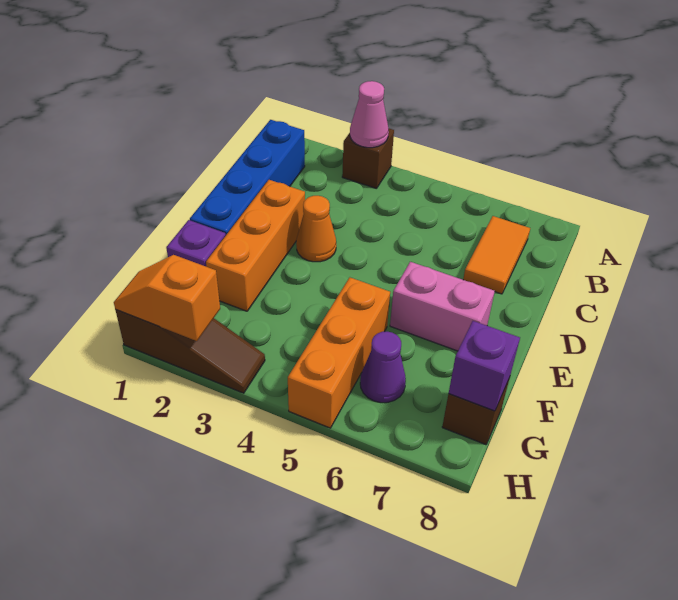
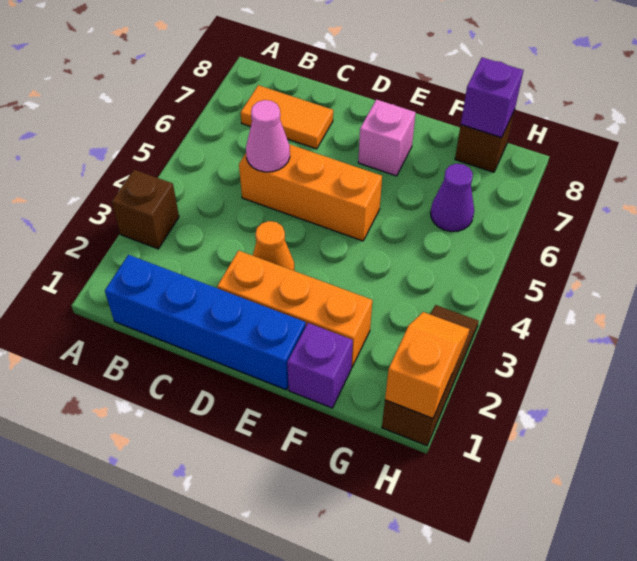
pink cone A3 level 2 -> pink cone C5 level 2
pink brick E6:E7 level 1 -> pink brick E7 level 1
orange brick F5:H5 level 1 -> orange brick C5:E5 level 1
orange slope H1:H2 level 2 top 2 -> orange slope H1:H2 level 2 top 1

